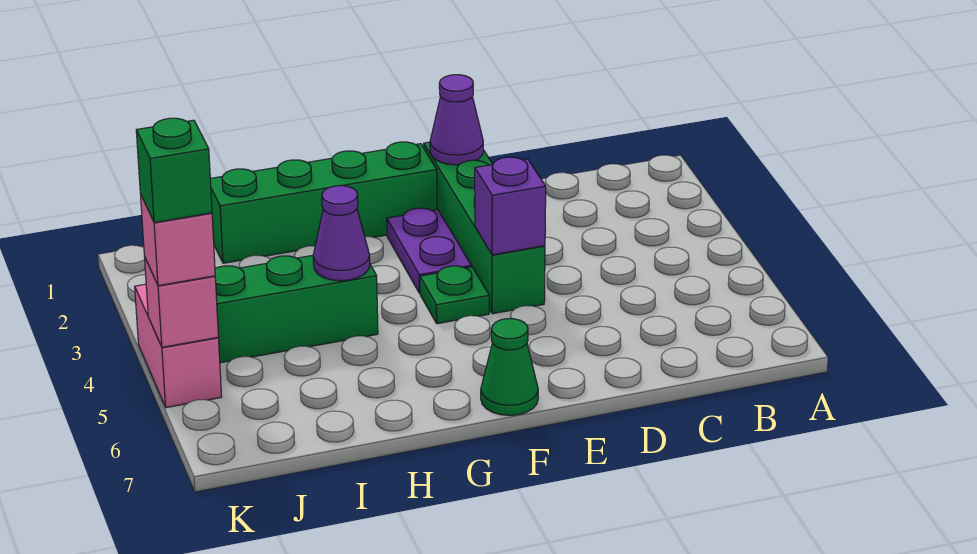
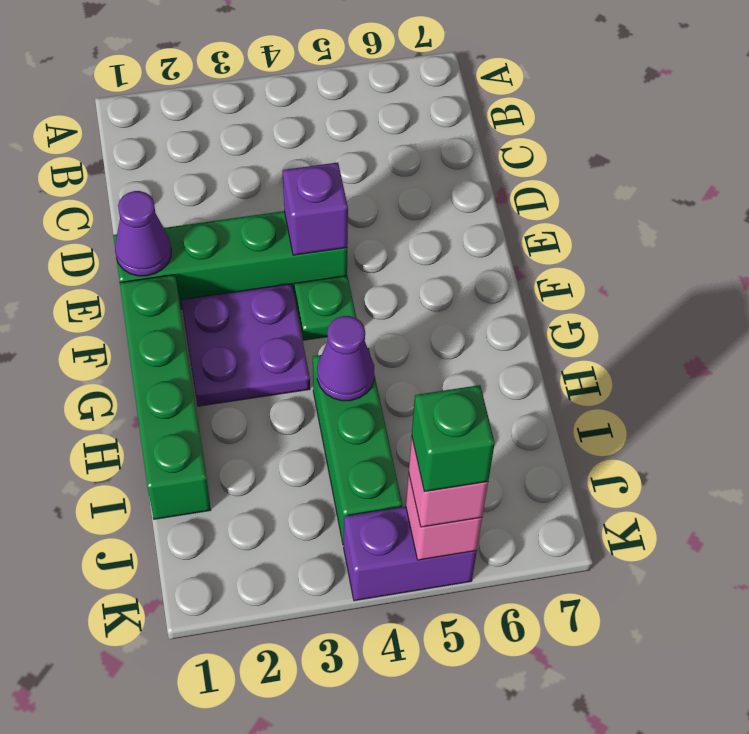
purple plate F2:F3 level 1 -> purple plate F2:G3 level 1
green cone F7 level 1 -> none
pink brick K4:K5 level 1 -> purple brick K4:K5 level 1

